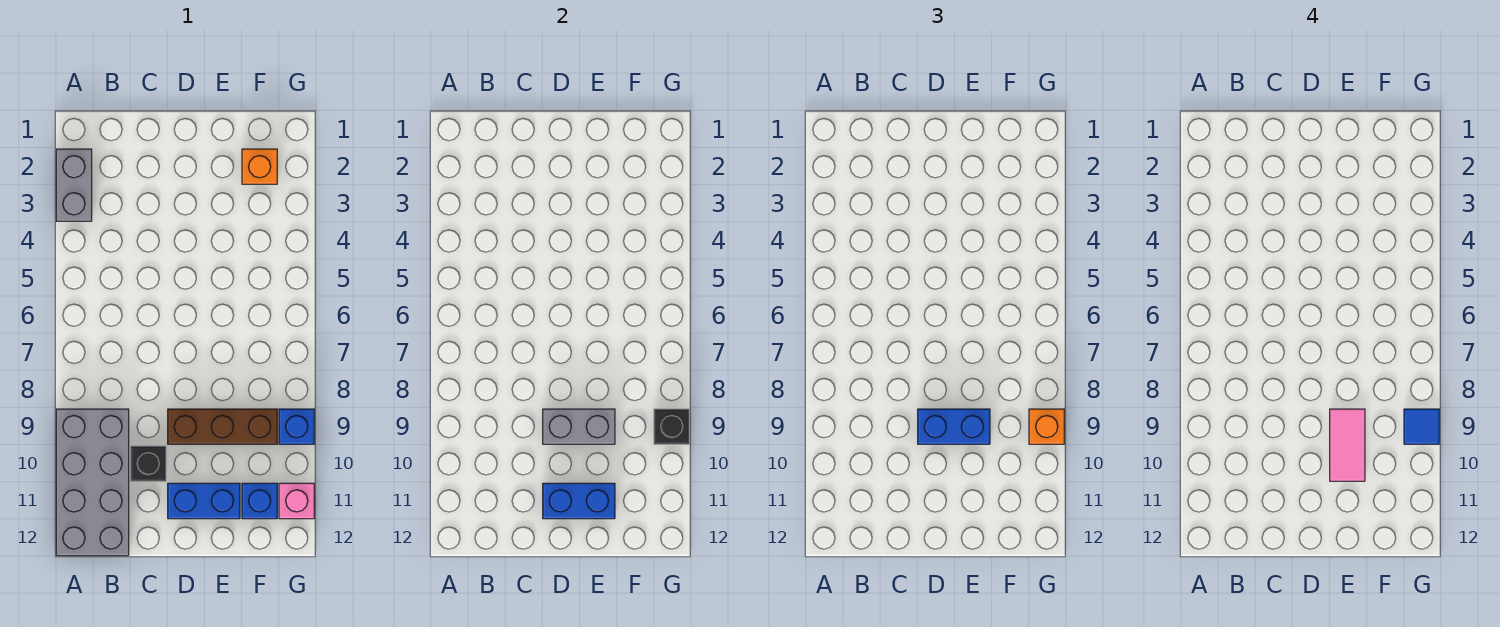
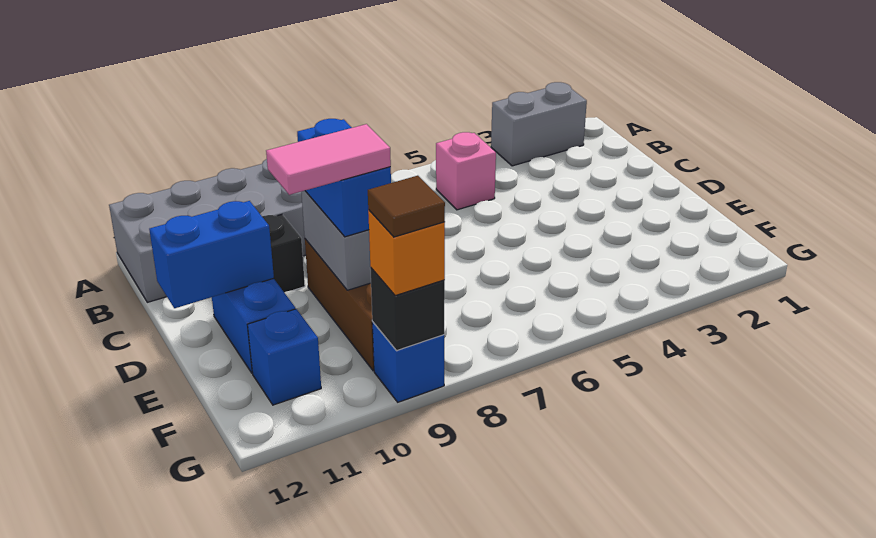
blue brick D11:E11 level 2 -> blue brick D11:D12 level 2
orange brick F2 level 1 -> none
blue tile G9 level 4 -> brown tile G9 level 4
pink brick G11 level 1 -> pink brick B5 level 1

